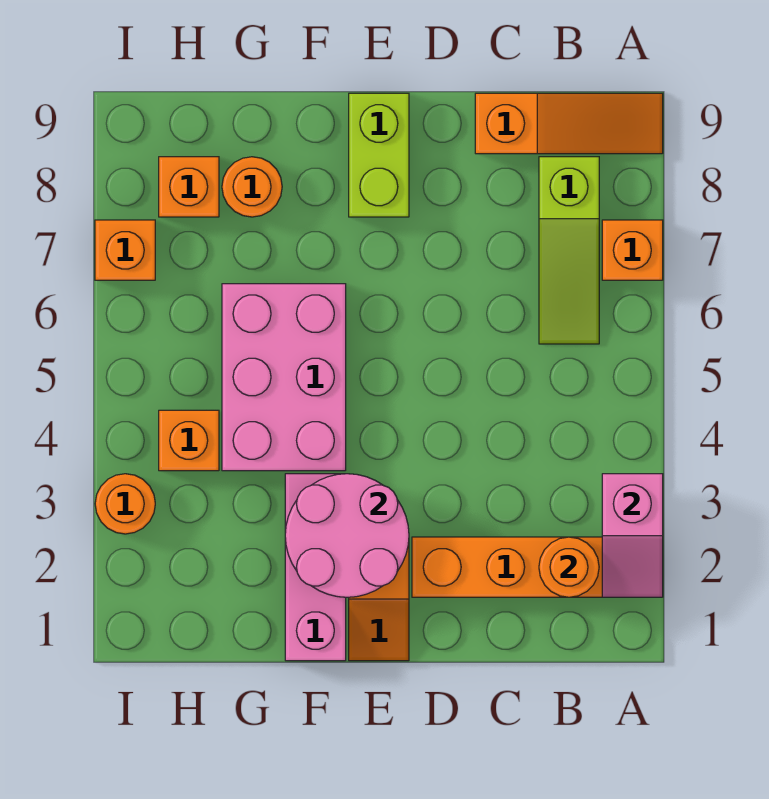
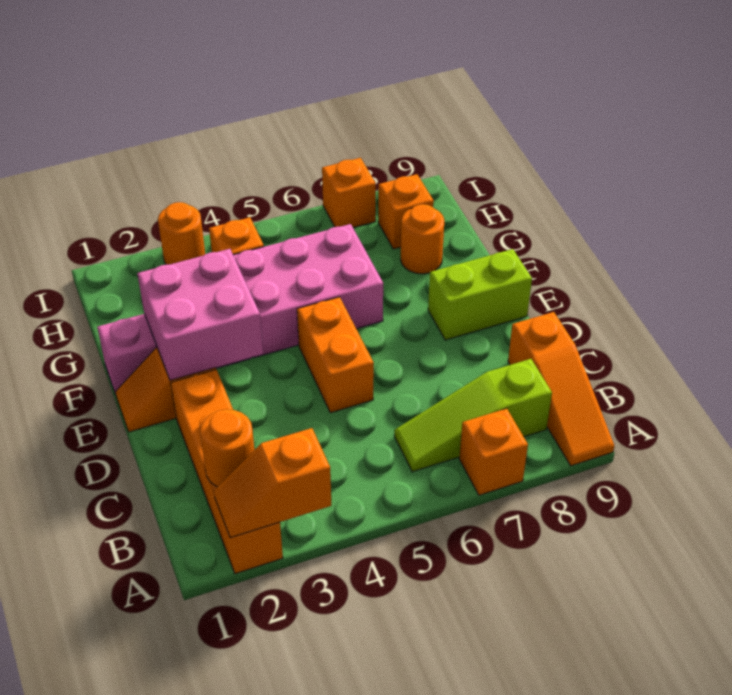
pink slope A2:A3 level 2 top 3 -> orange slope A2:A3 level 2 top 3
none -> orange brick D5:E5 level 1
pink round brick E2:F3 level 2 -> pink brick E2:F3 level 2

